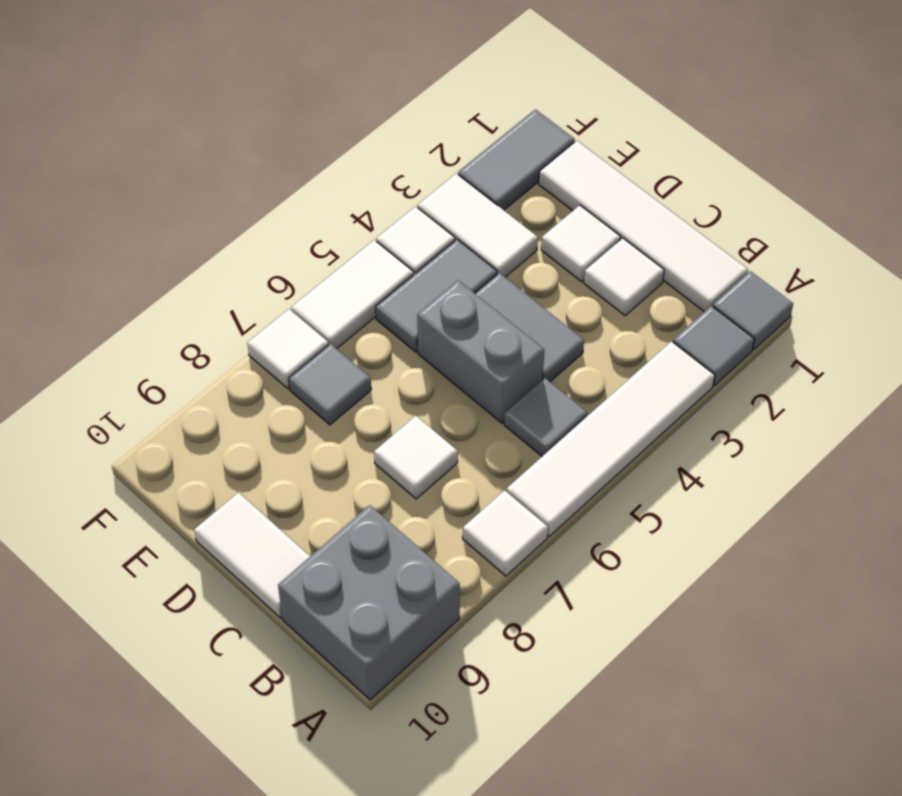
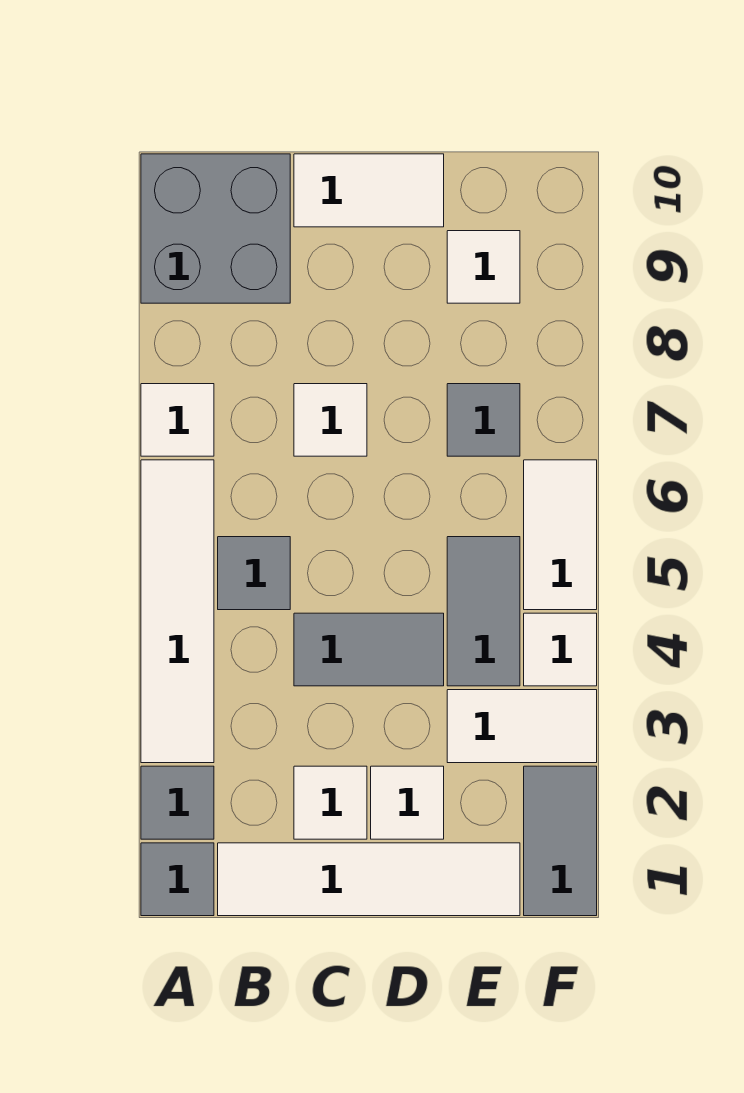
grey brick C5:D5 level 1 -> none
white tile F7 level 1 -> white tile E9 level 1

